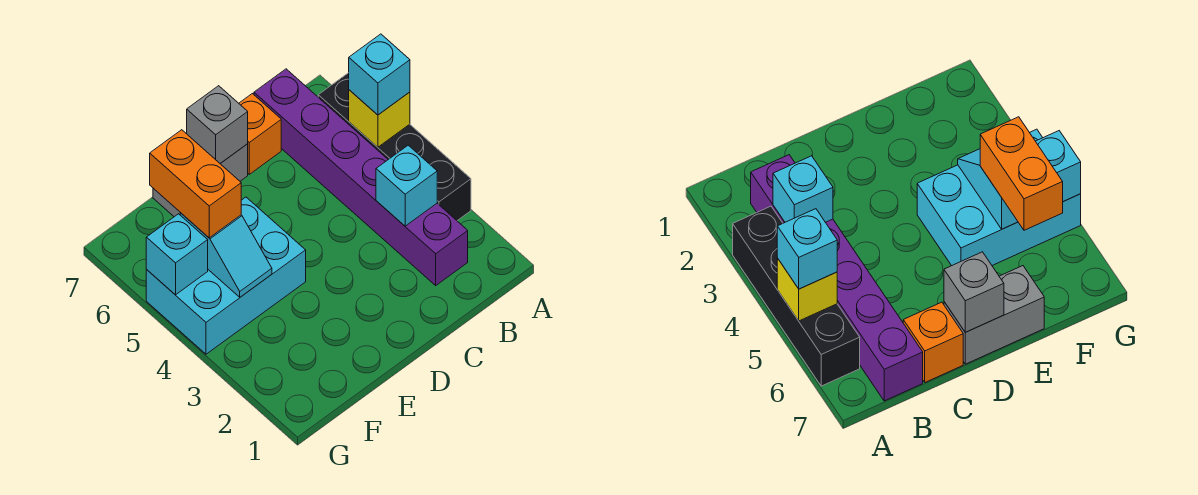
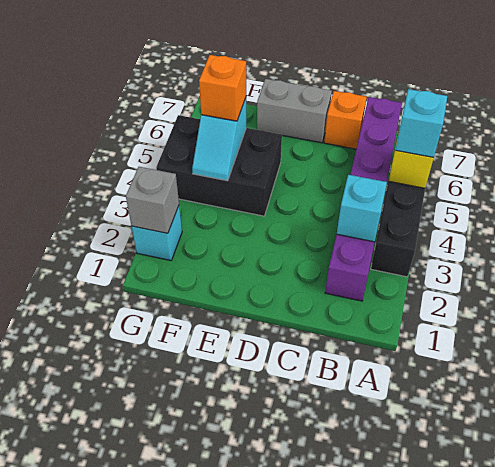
grey brick D7 level 2 -> grey brick G2 level 2
cyan brick E4:G5 level 1 -> black brick E4:G5 level 1
orange brick F5:F6 level 3 -> orange brick F5 level 3
cyan brick G5 level 2 -> cyan brick G2 level 1

